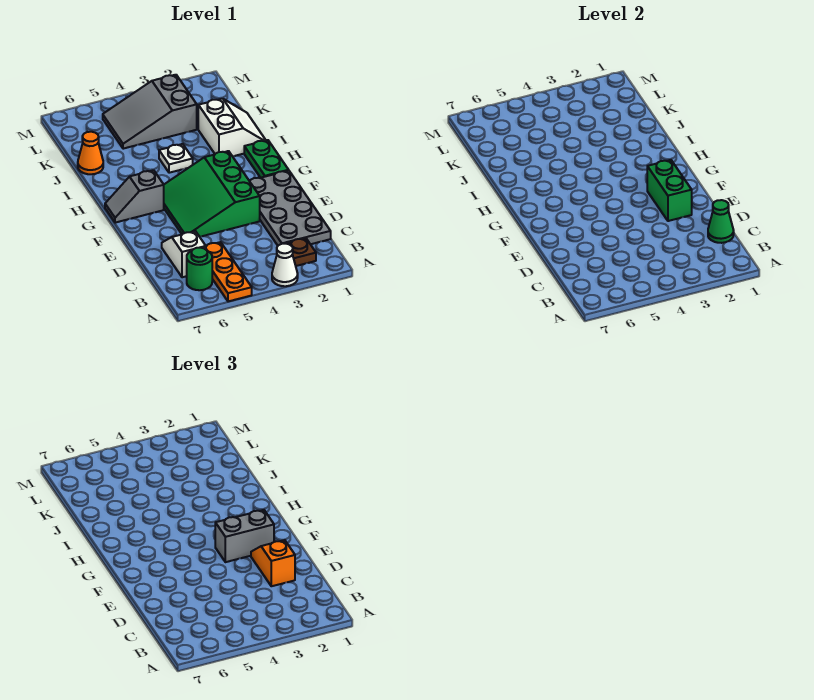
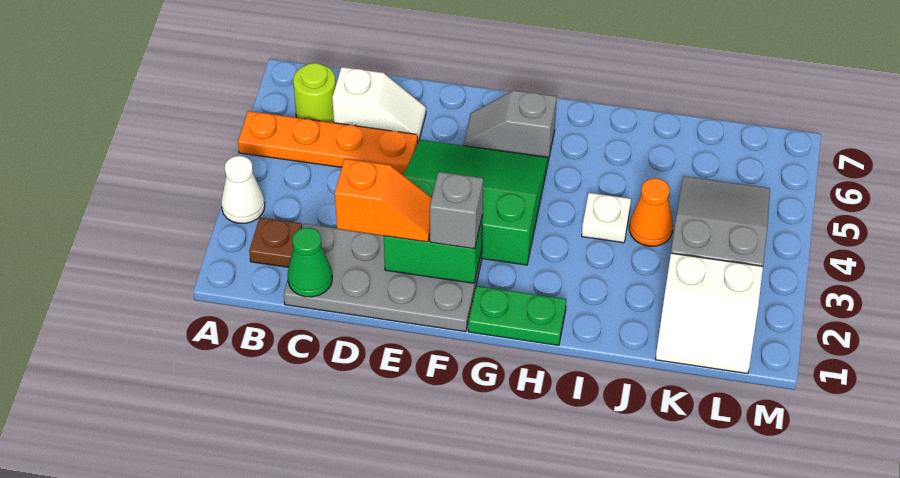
orange plate A5:C5 level 1 -> orange plate A5:D5 level 1
green round brick B6 level 1 -> lime round brick B6 level 1
grey brick F2:F3 level 3 -> grey brick F2 level 3
grey slope G6:G7 level 1 top 6 -> grey slope F6:G6 level 1 top G
white slope I1:J2 level 1 top 2 -> white slope K1:L2 level 1 top 2
orange cone J7 level 1 -> orange cone J4 level 1

